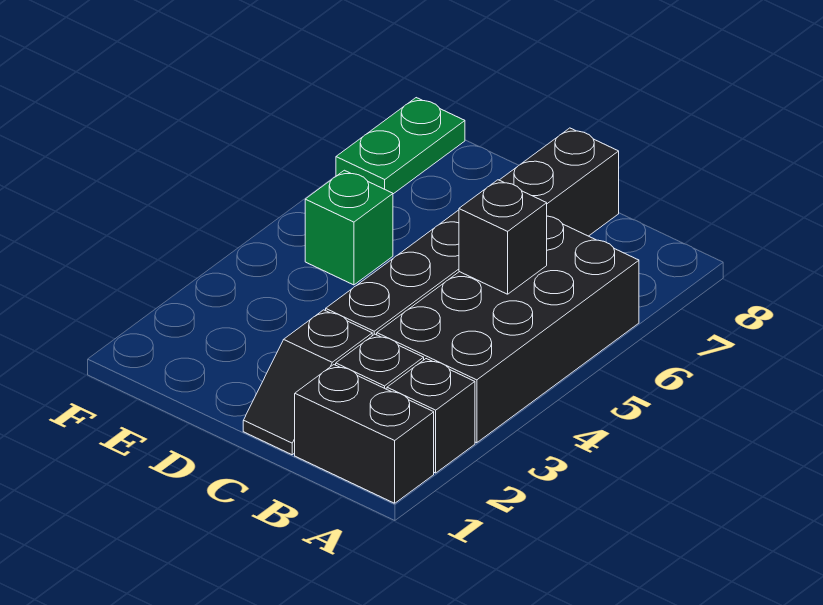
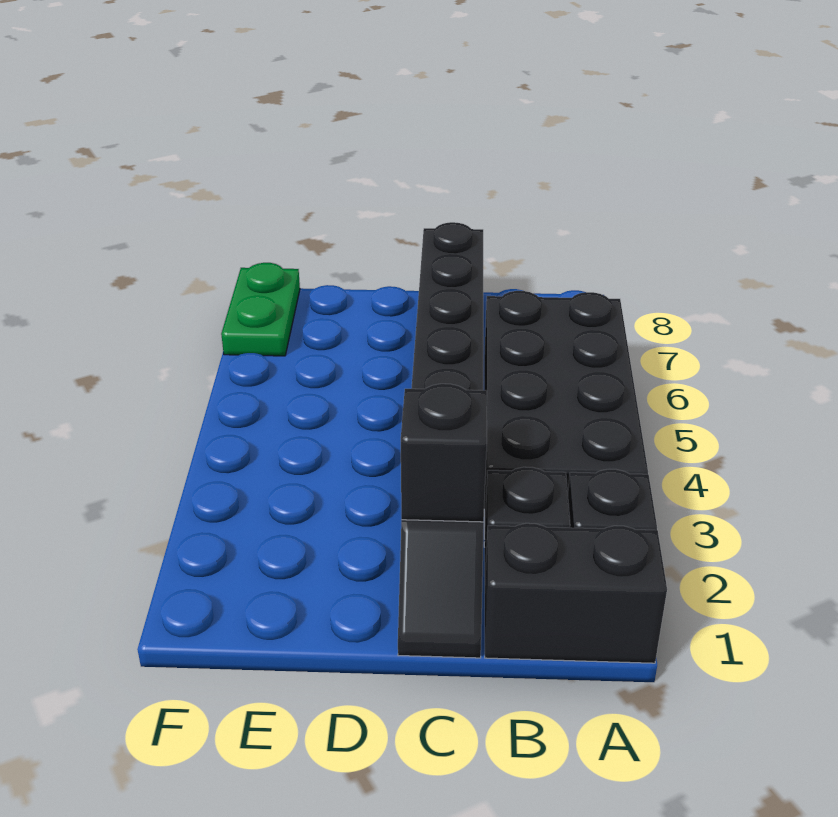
black brick B5 level 2 -> black brick C2 level 2
green brick E5 level 1 -> none

